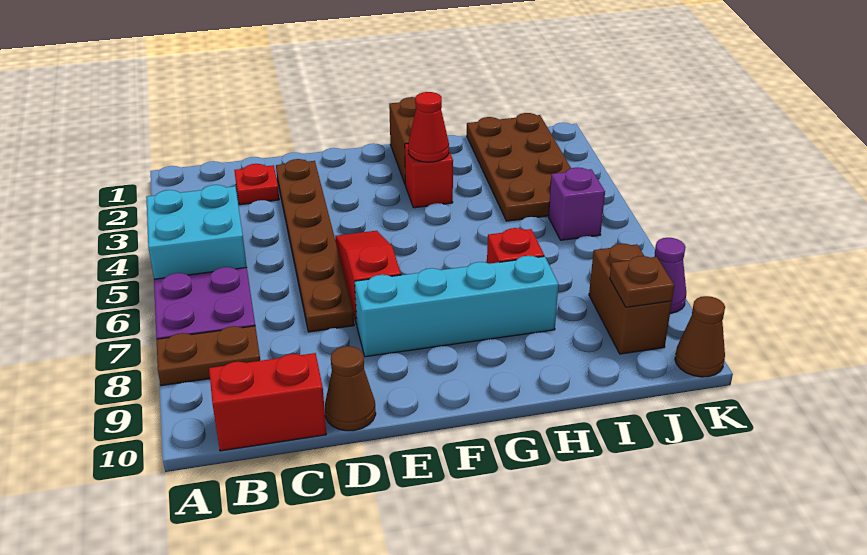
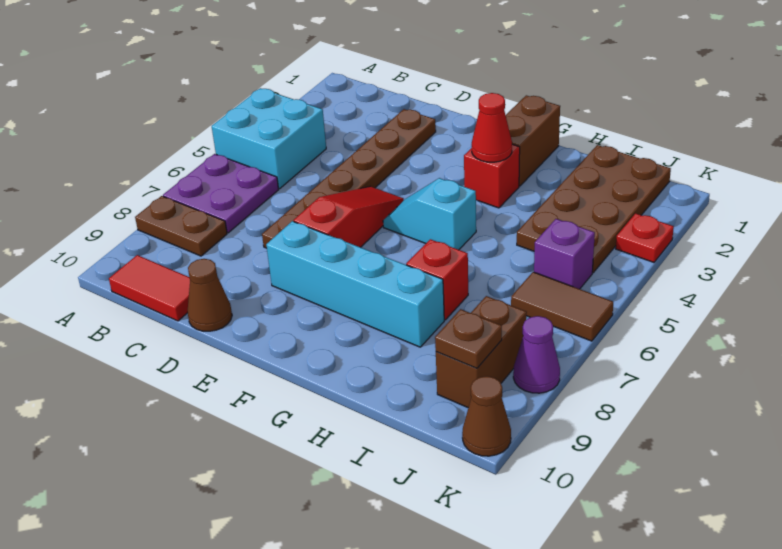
red brick B10:C10 level 1 -> red tile B10:C10 level 1
red plate C2 level 1 -> red plate K3 level 1
none -> cyan slope F5:G5 level 1 top G
none -> brown tile J6:K6 level 1

